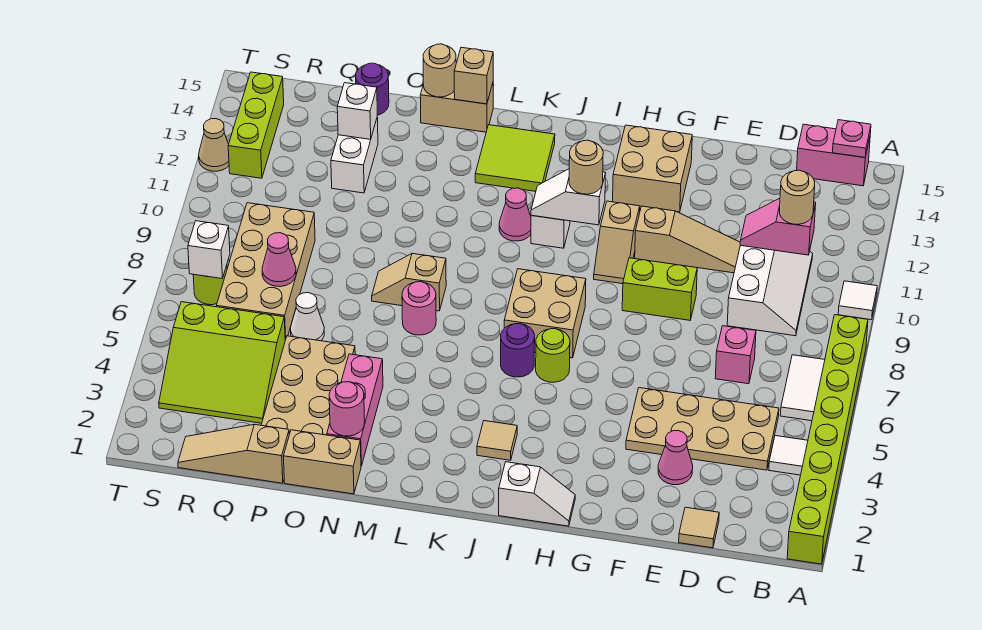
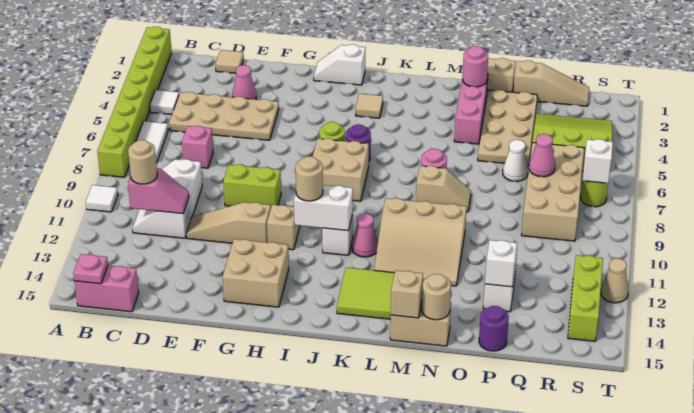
white slope I11:J11 level 2 top I -> white brick I11:J11 level 2
none -> tan slope L10:N12 level 1 top 10

